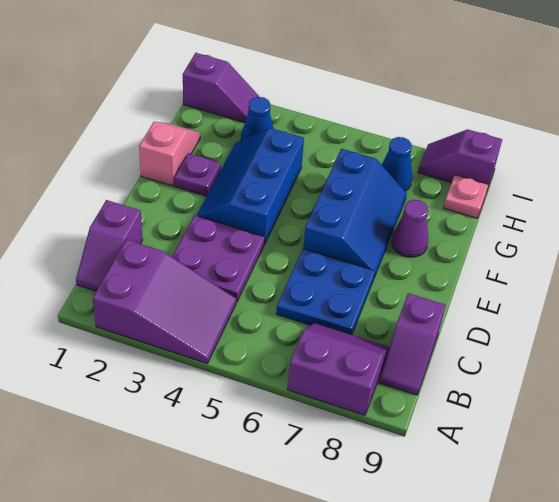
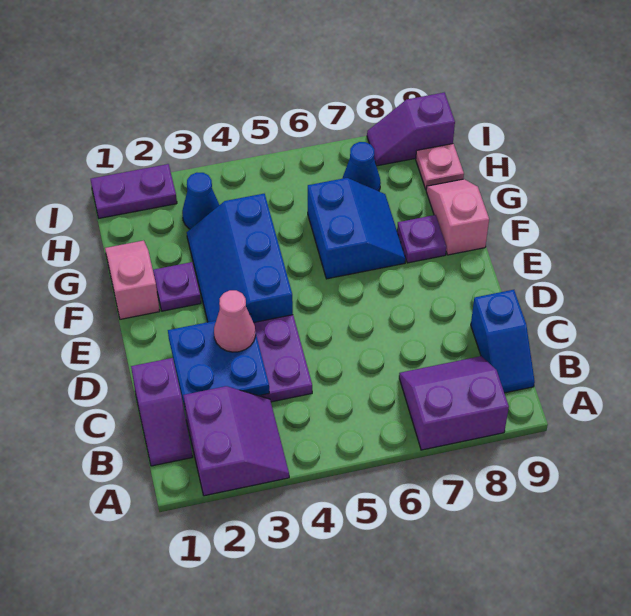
purple slope A2:B4 level 1 top 2 -> purple slope A2:B3 level 1 top 2
purple slope B9:C9 level 1 top C -> blue slope B9:C9 level 1 top C
blue plate C6:D7 level 1 -> blue plate C2:D3 level 2
none -> pink cone D3 level 3
blue slope E6:G7 level 1 top 6 -> blue slope F6:G7 level 1 top 6
purple cone F8 level 1 -> purple plate F8 level 1
none -> pink slope F9:G9 level 1 top F
purple slope I1:I2 level 1 top 1 -> purple plate I1:I2 level 1

